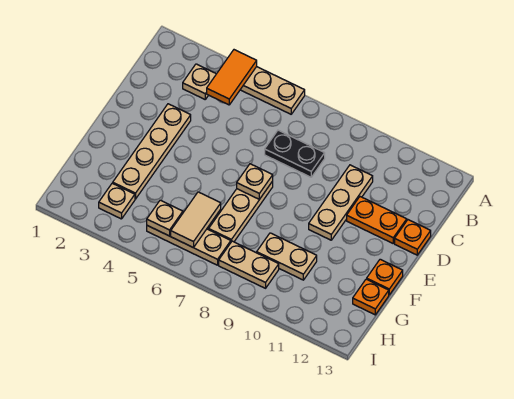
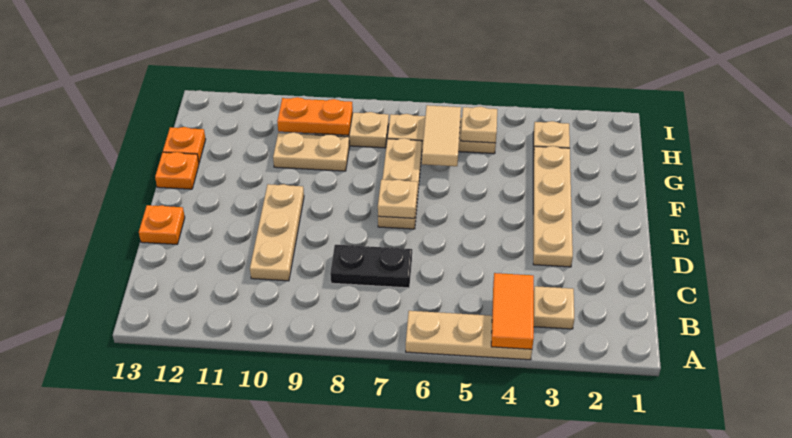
orange plate D11:D12 level 1 -> orange plate H9:H10 level 2

